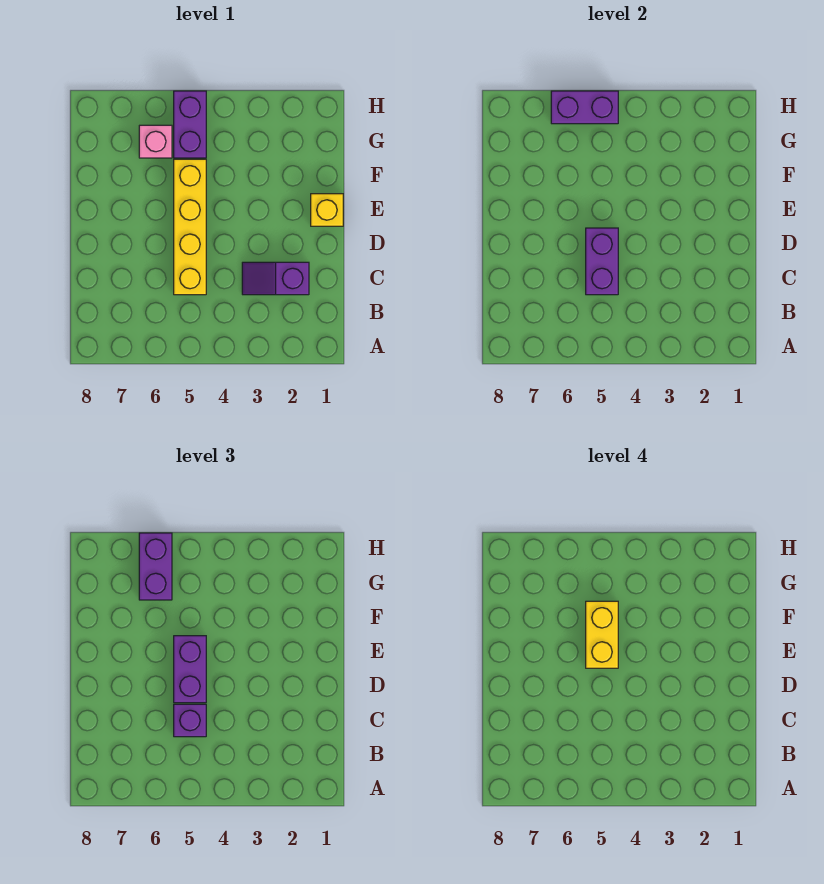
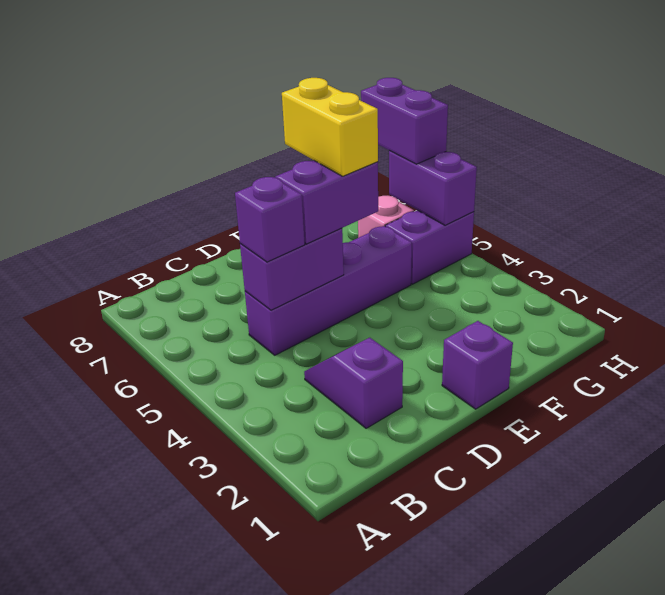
yellow brick C5:F5 level 1 -> purple brick C5:F5 level 1
yellow brick E1 level 1 -> purple brick E1 level 1
yellow brick E5:F5 level 4 -> yellow brick E5:E6 level 4
purple brick G6:H6 level 3 -> purple brick H6:H7 level 3

